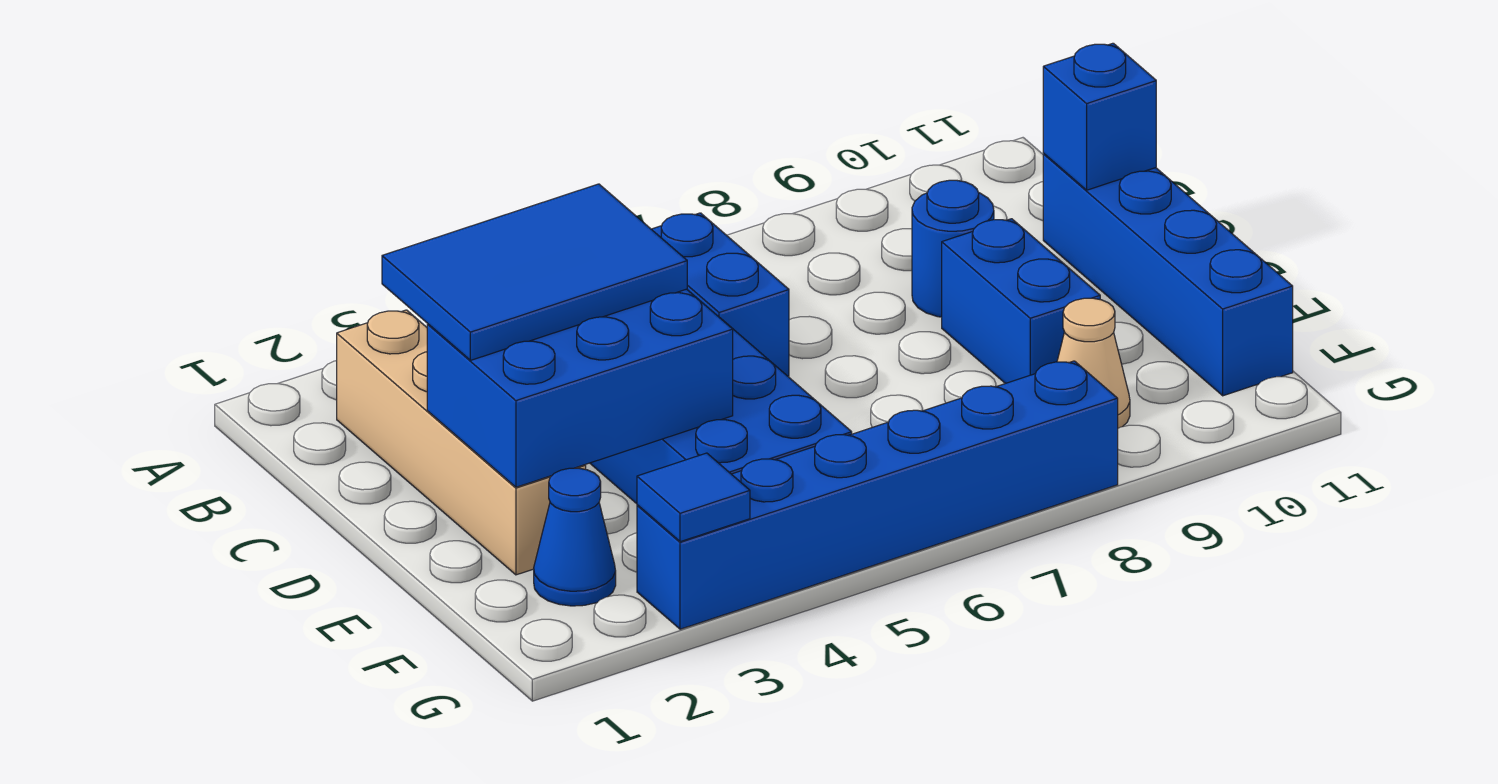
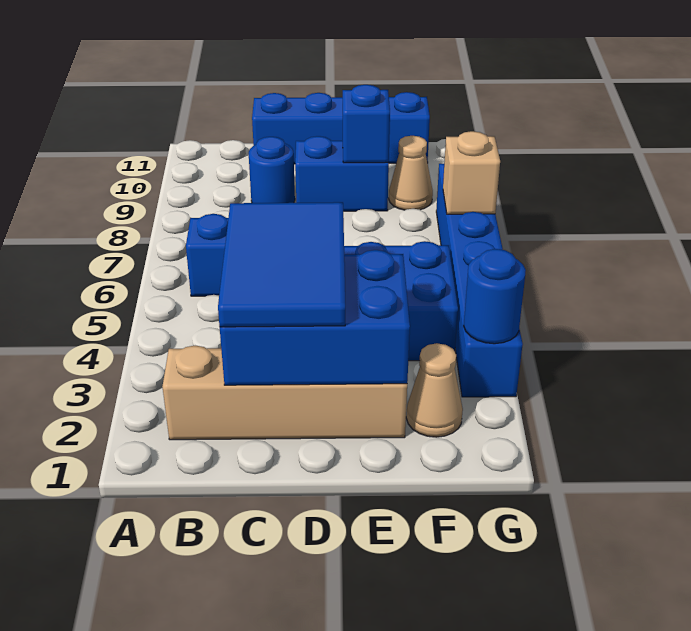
blue brick C11 level 2 -> blue brick E9 level 2
blue brick D2:E4 level 2 -> blue brick C2:E3 level 2
blue cone F2 level 1 -> tan cone F2 level 1
blue tile G3 level 2 -> blue round brick G3 level 2
none -> tan brick G7 level 2

